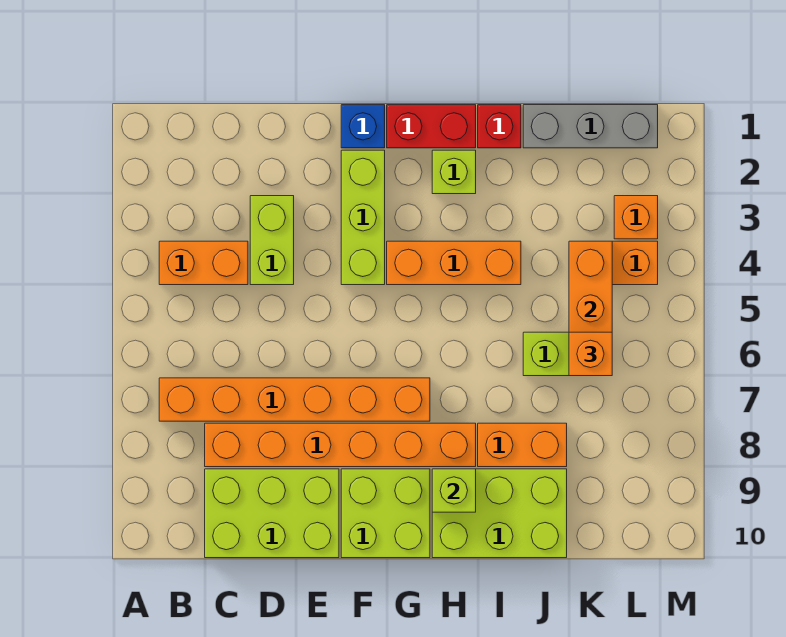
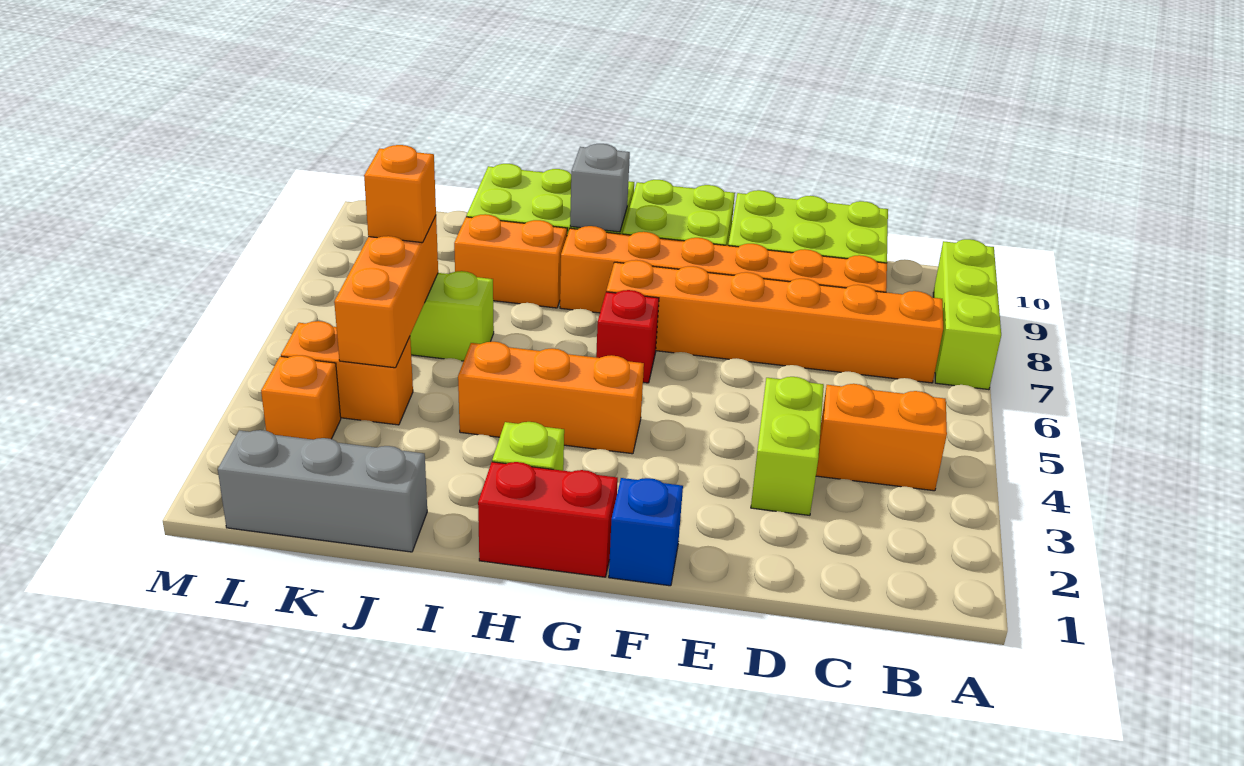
lime brick F2:F4 level 1 -> lime brick A7:A9 level 1
lime brick H9 level 2 -> grey brick H9 level 2
red brick I1 level 1 -> red brick G6 level 1

